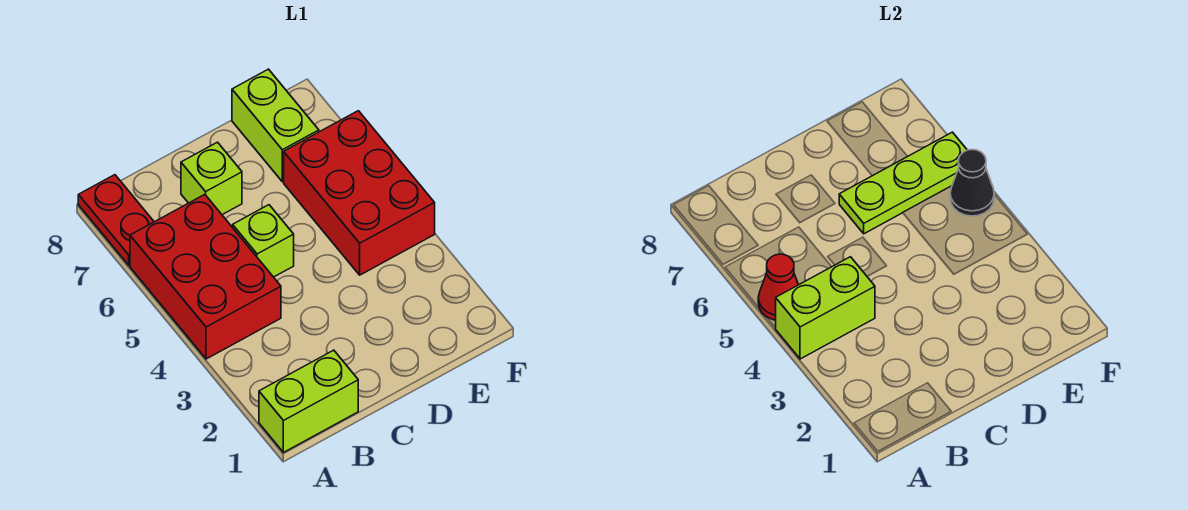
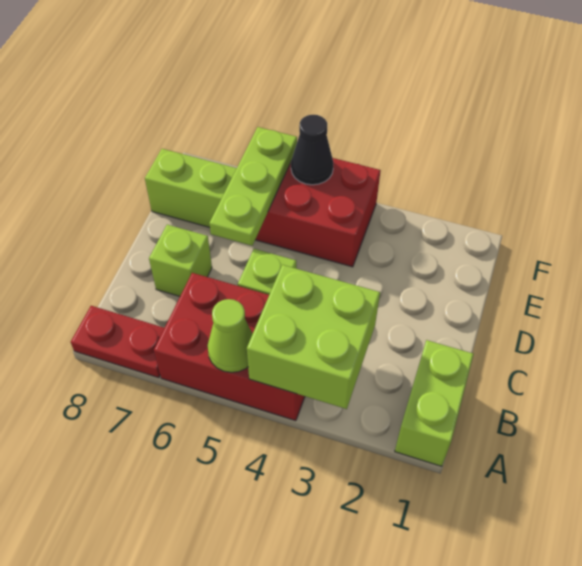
lime brick A4:B4 level 2 -> lime brick A3:B4 level 2
red cone A5 level 2 -> lime cone A5 level 2

